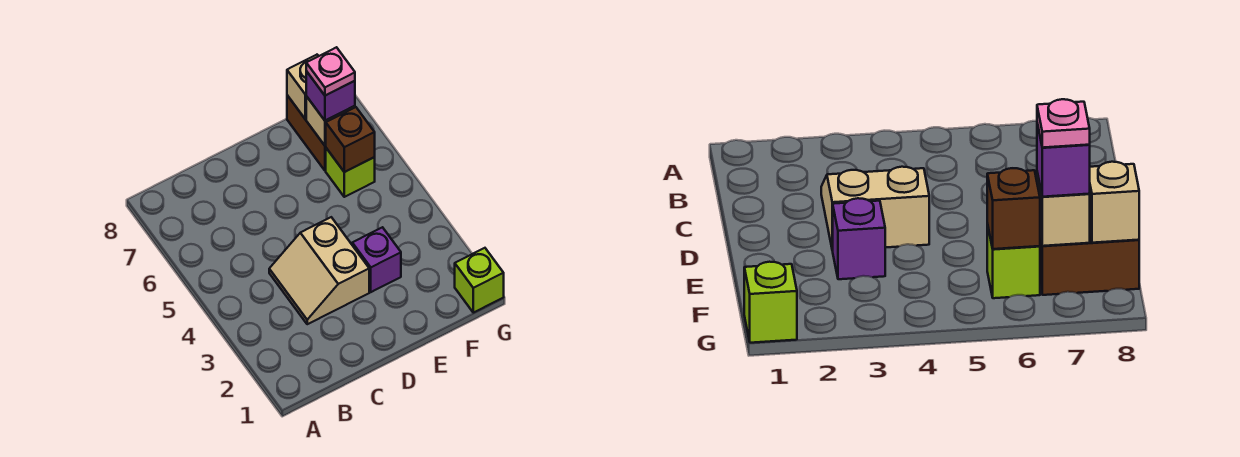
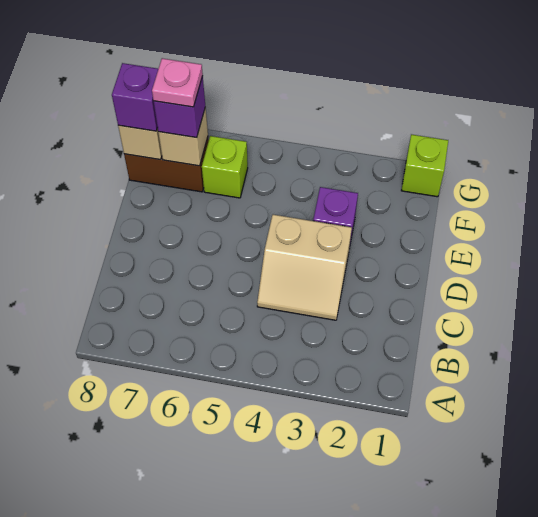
brown brick F6 level 2 -> none
none -> purple brick F8 level 3

